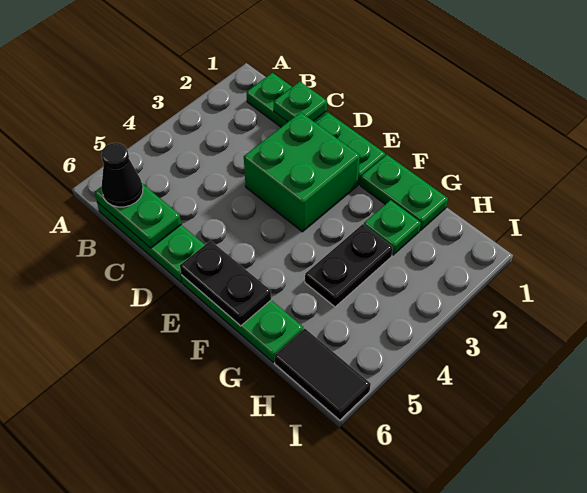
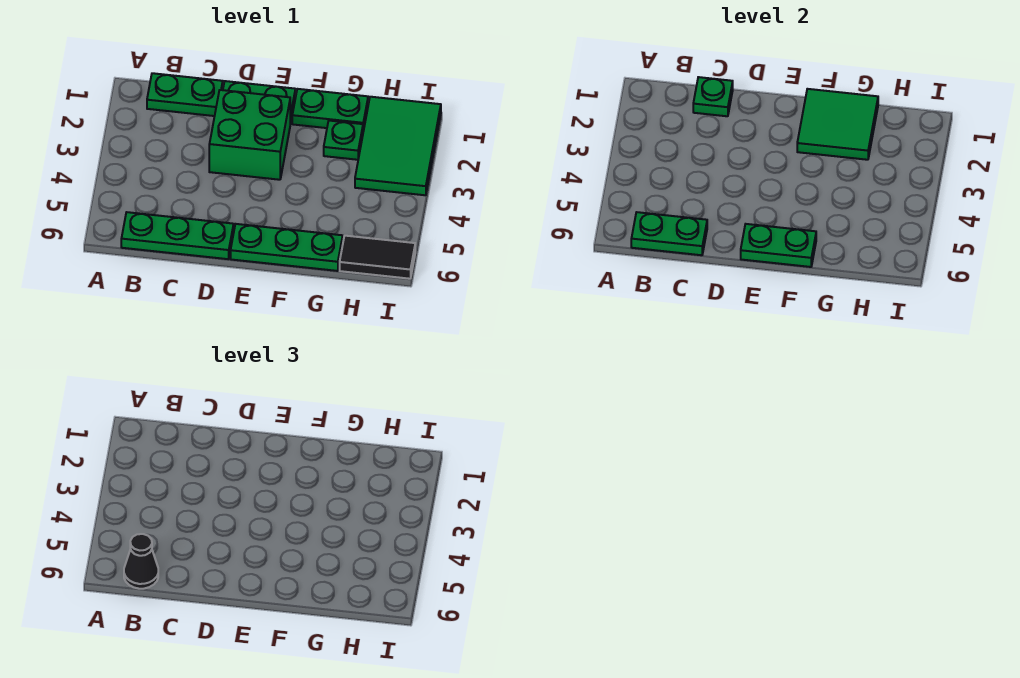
black plate E6:F6 level 2 -> green plate E6:F6 level 2
none -> green tile F1:G2 level 2
black plate G3:G4 level 1 -> none
none -> green tile H1:I3 level 1

